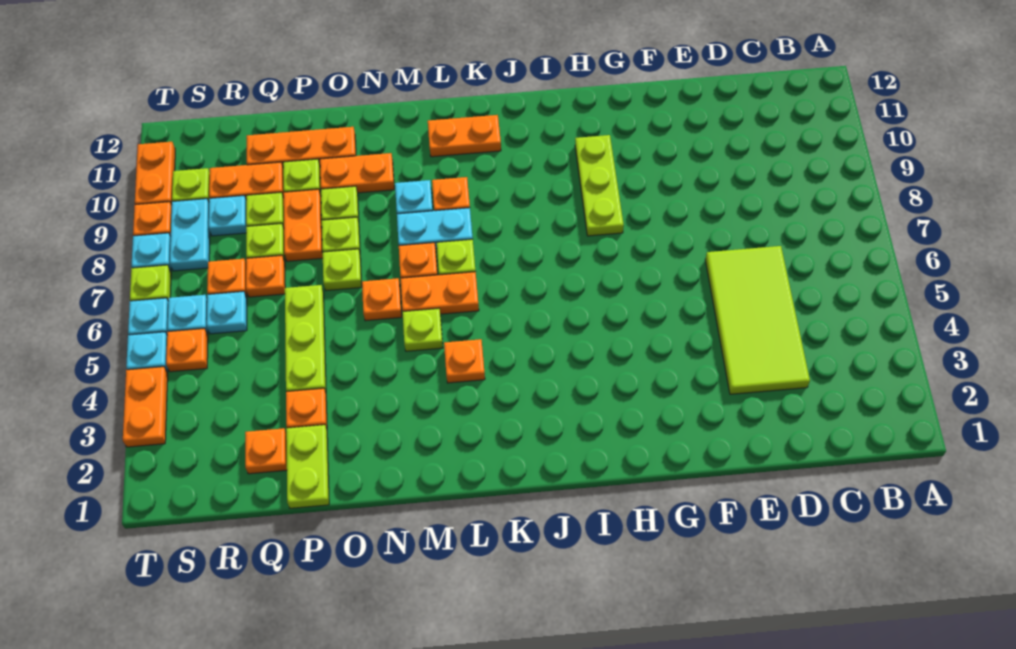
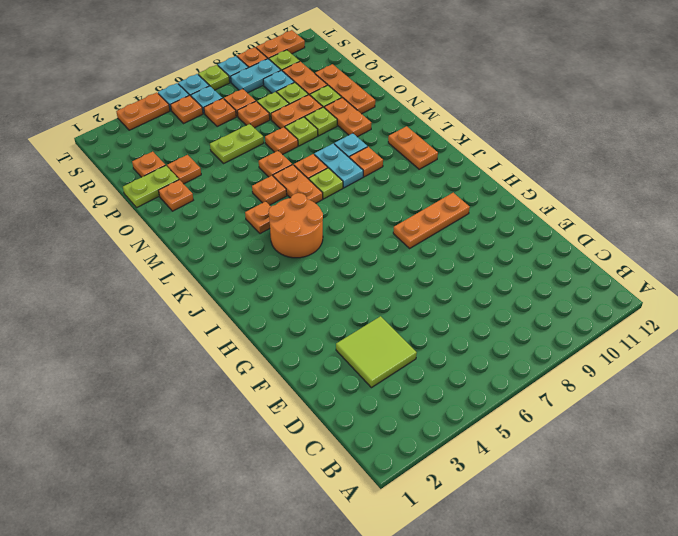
lime tile D3:E6 level 1 -> lime tile D3:E4 level 1
lime plate H8:H10 level 1 -> orange plate H8:H10 level 1
none -> orange round brick J4:K5 level 1
lime plate M5 level 1 -> orange plate M5 level 1
none -> orange plate O2 level 1
lime plate O7 level 1 -> orange plate O7 level 1
lime plate P4:P6 level 1 -> lime plate P5:P6 level 1
cyan plate R6 level 1 -> orange plate R6 level 1

